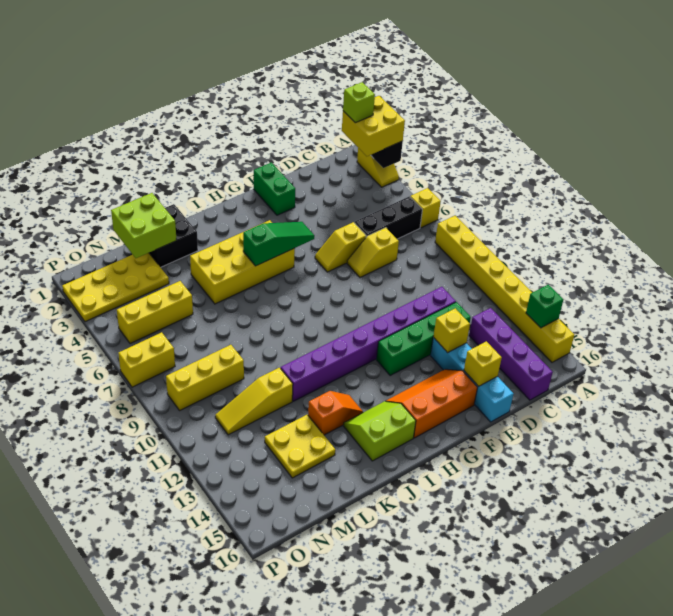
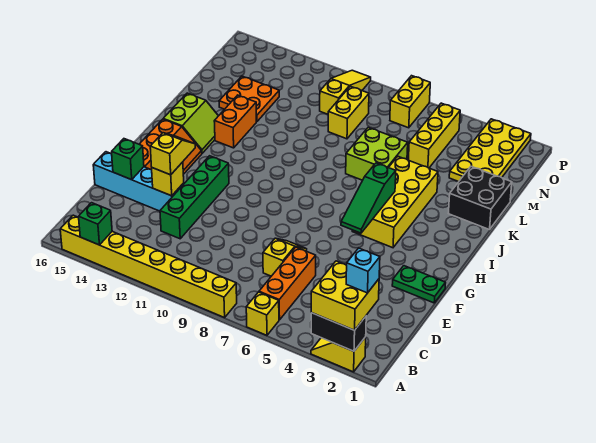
lime brick B2 level 4 -> cyan brick B2 level 4
black brick B6:D6 level 1 -> orange brick B6:D6 level 1
purple brick C13:C16 level 1 -> none
purple brick D11:K11 level 1 -> none
yellow slope E6:F6 level 1 top E -> yellow slope E13:F13 level 3 top E
yellow brick E15 level 2 -> green brick E15 level 2
green brick F1:F2 level 1 -> green plate F1:F2 level 1
orange slope J13:K13 level 1 top K -> orange brick J13:K13 level 1
lime brick L1:M2 level 2 -> lime brick K6:L7 level 1
yellow slope L11:N11 level 1 top L -> yellow slope N10:P10 level 1 top N
yellow plate L13:M14 level 1 -> orange plate L13:M14 level 1
yellow brick M9:O9 level 1 -> yellow brick M9:N9 level 1

